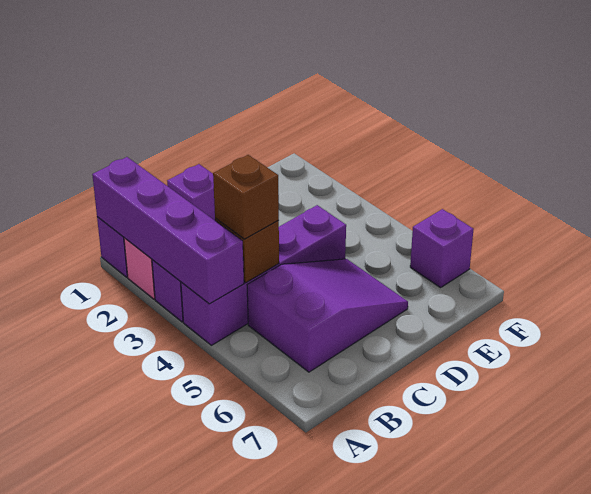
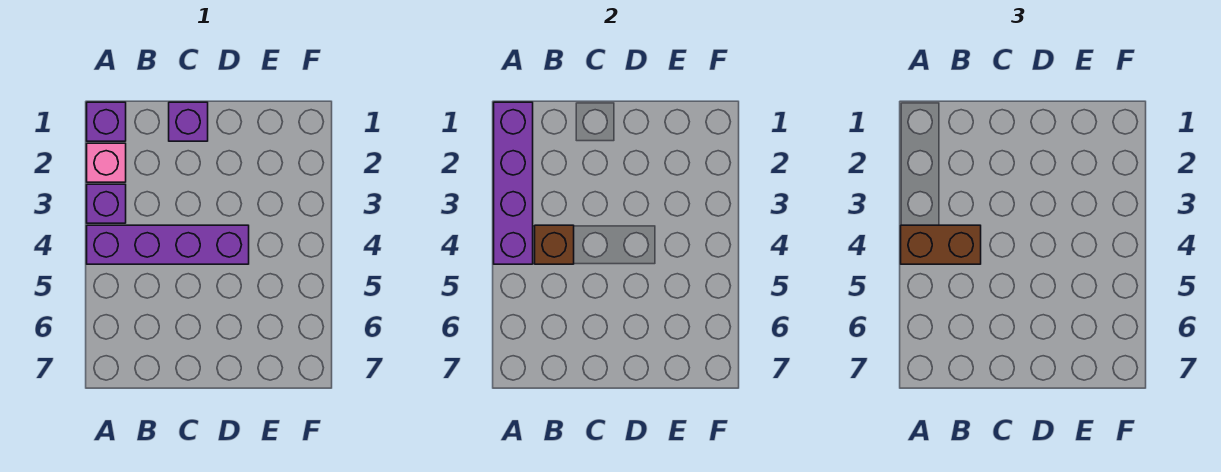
brown brick B4 level 3 -> brown brick A4:B4 level 3
purple slope B5:D6 level 1 top B -> none
purple brick F6 level 1 -> none

